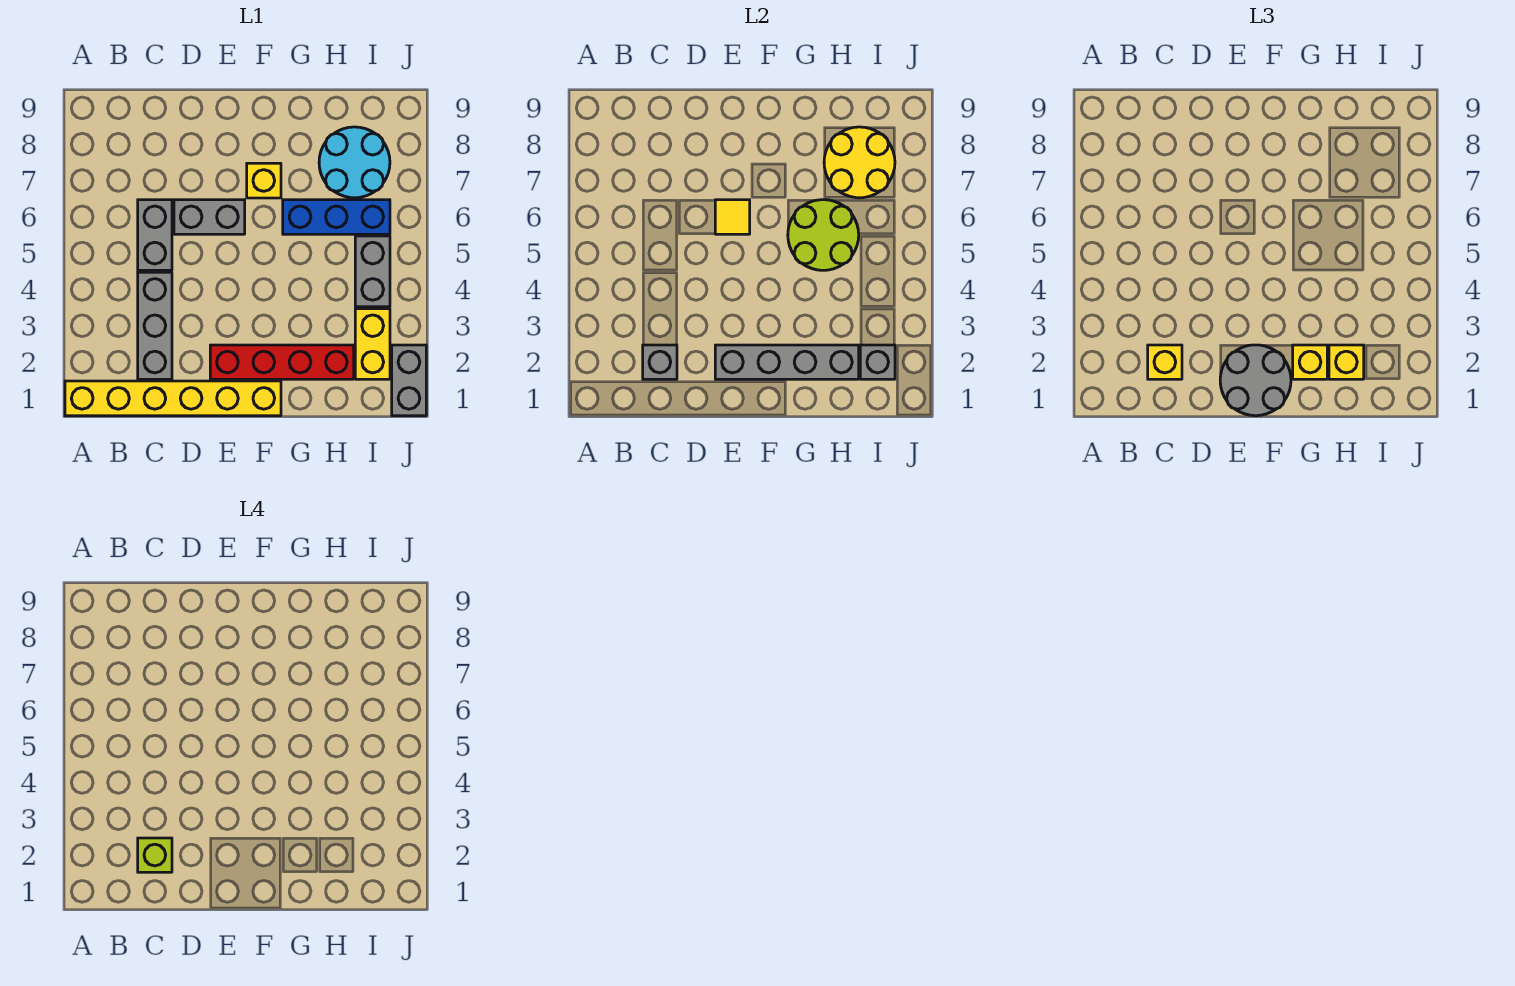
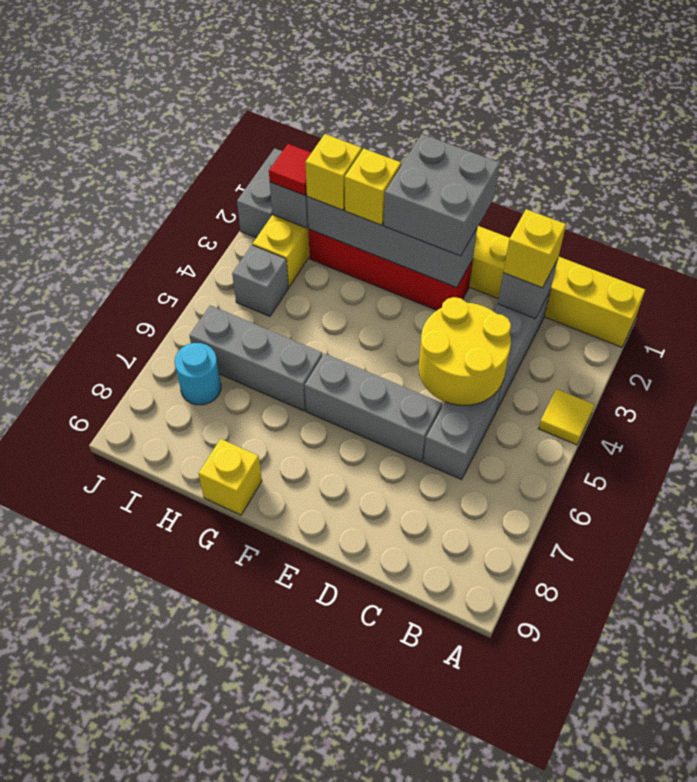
lime brick C2 level 4 -> none
grey brick D6:E6 level 1 -> grey brick D6:F6 level 1
grey round brick E1:F2 level 3 -> grey brick E1:F2 level 3
yellow tile E6 level 2 -> yellow tile A4 level 1
yellow brick F7 level 1 -> yellow brick G9 level 1
lime round brick G5:H6 level 2 -> none
blue brick G6:I6 level 1 -> grey brick G6:I6 level 1
cyan round brick H7:I8 level 1 -> cyan round brick I7 level 1
yellow round brick H7:I8 level 2 -> yellow round brick C4:D5 level 2
none -> red tile I2 level 3
grey brick I4:I5 level 1 -> grey brick I4 level 1

